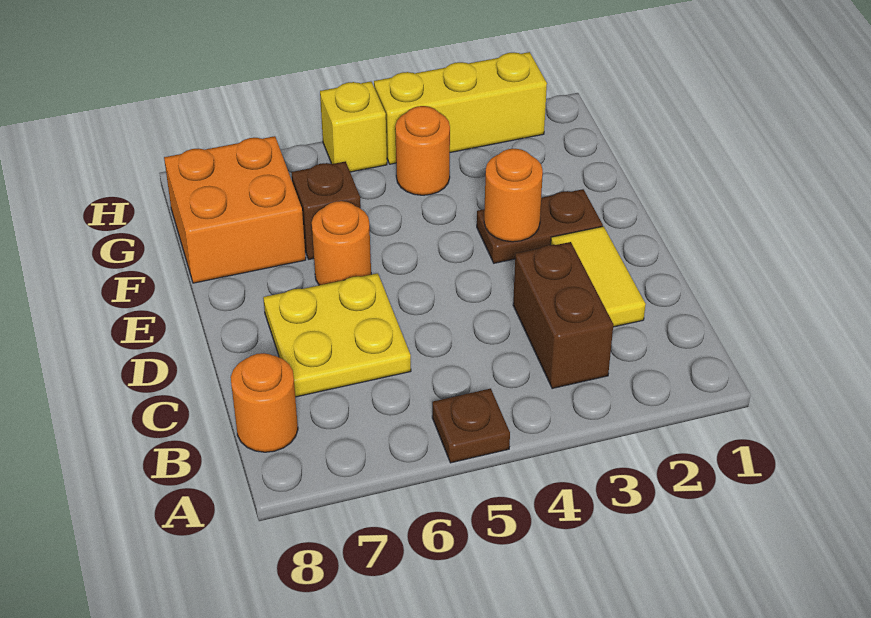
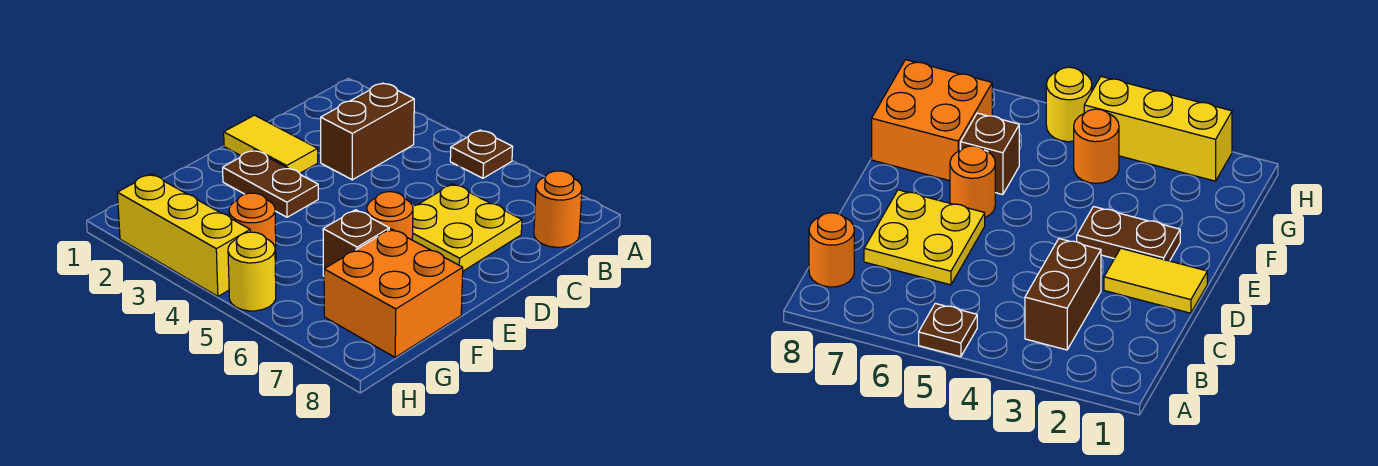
yellow tile C2:D2 level 1 -> yellow tile D1:D2 level 1
orange round brick E3 level 2 -> none
yellow brick H5 level 1 -> yellow round brick H5 level 1

